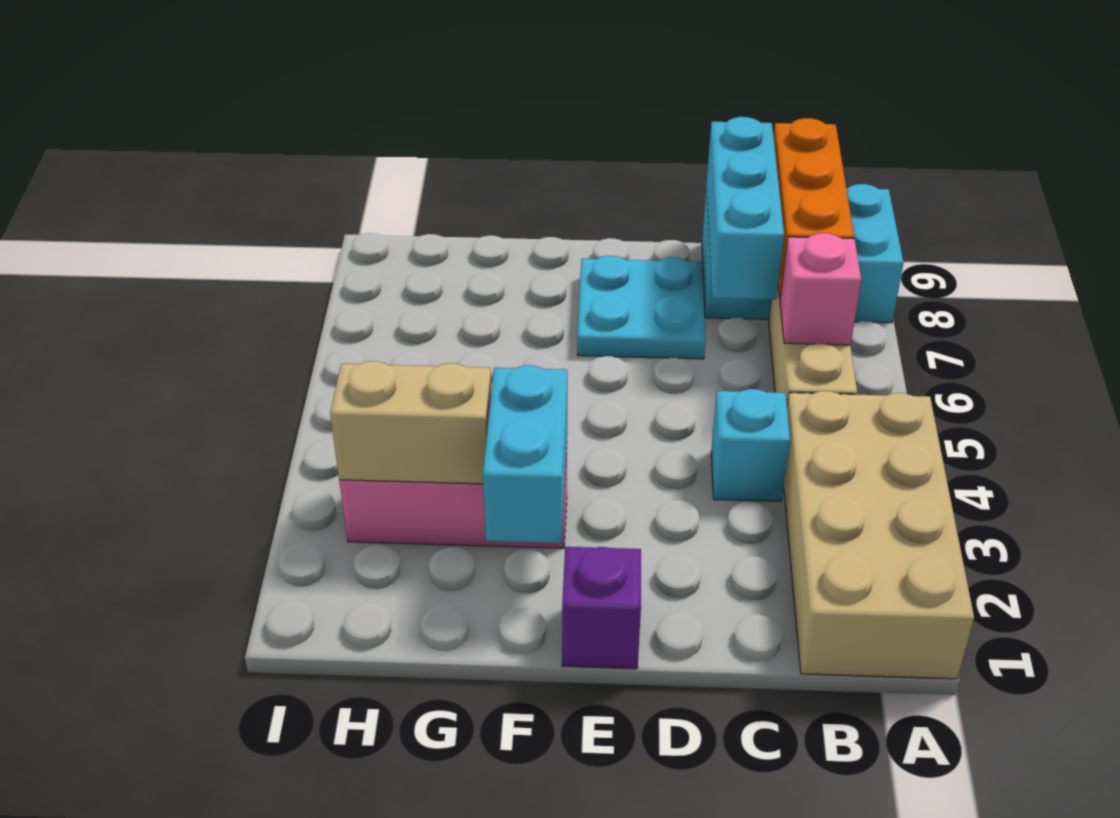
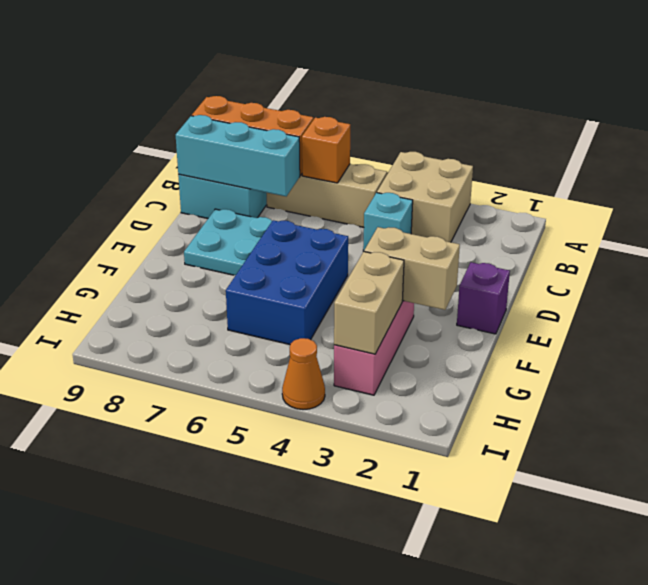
tan brick A1:B4 level 1 -> tan brick A3:B4 level 1
pink brick B6 level 2 -> orange brick B6 level 2
none -> blue brick E5:G6 level 1
cyan brick F2:F3 level 2 -> tan brick F2:F3 level 2
none -> orange cone I4 level 1

